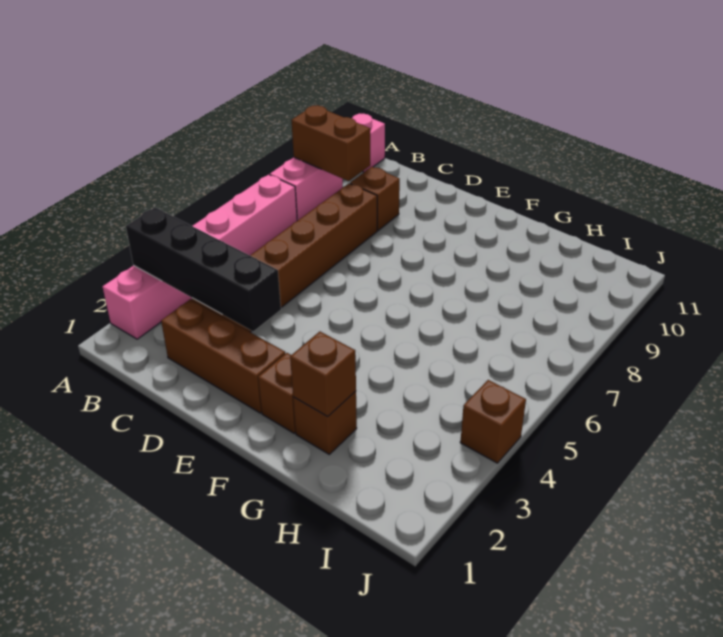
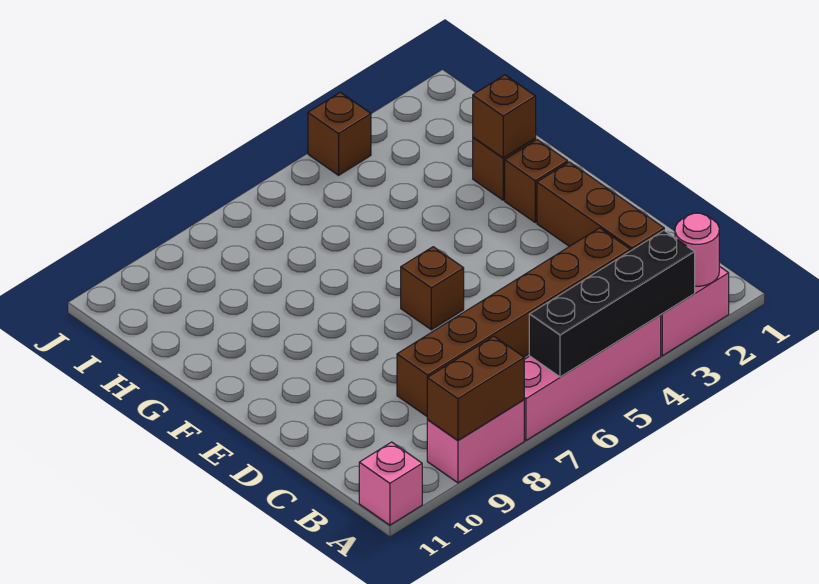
none -> pink round brick A2 level 2
black brick A3:D3 level 2 -> black brick A3:A6 level 2
brown brick A9:B9 level 2 -> brown brick A8:A9 level 2
brown brick C9 level 1 -> brown brick E6 level 1

